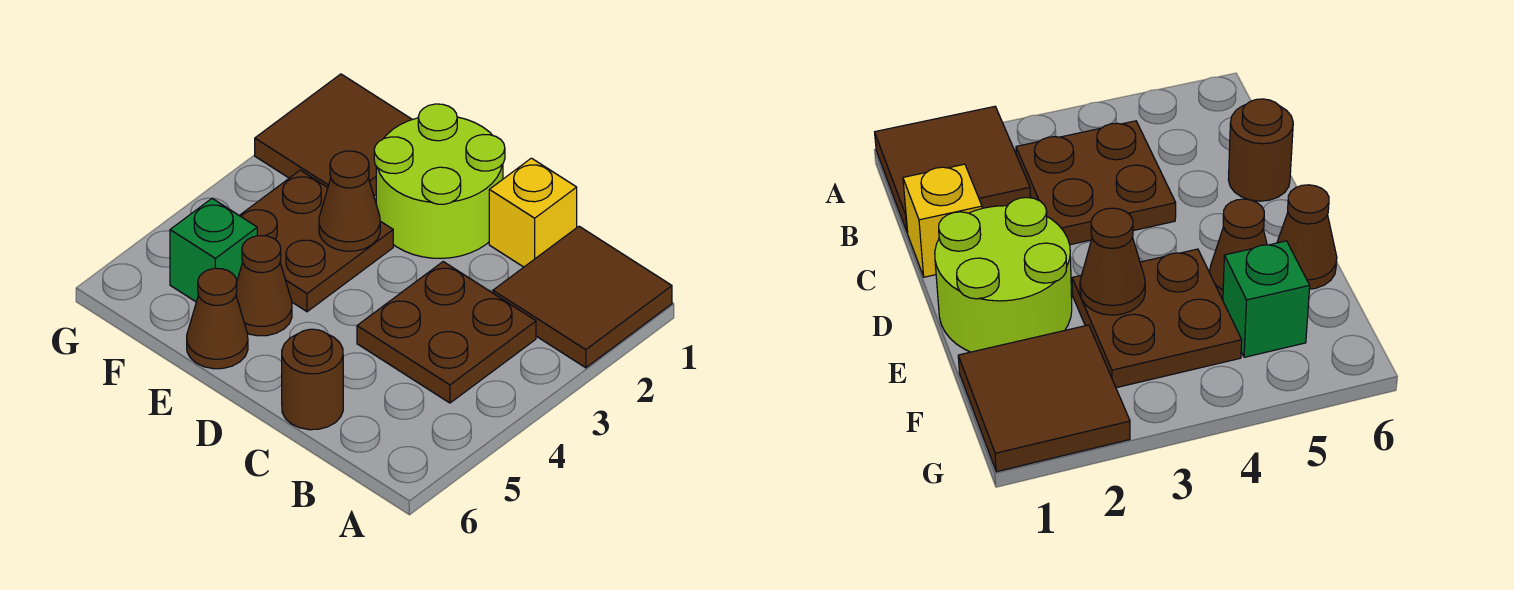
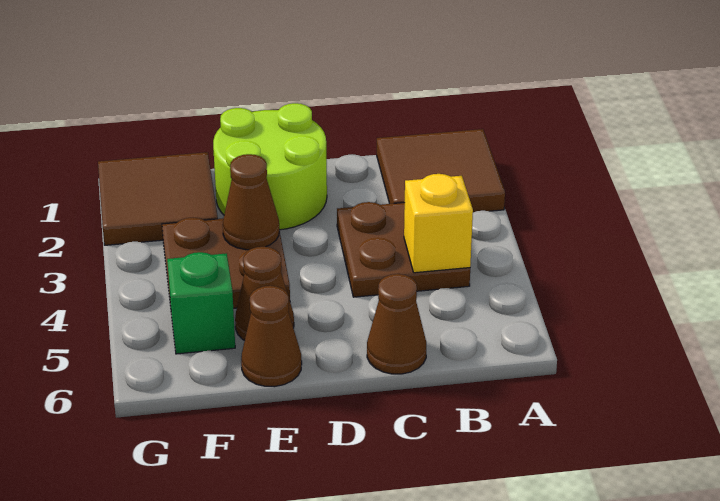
yellow brick C1 level 1 -> yellow brick B4 level 2
brown round brick C6 level 1 -> brown cone C6 level 1

